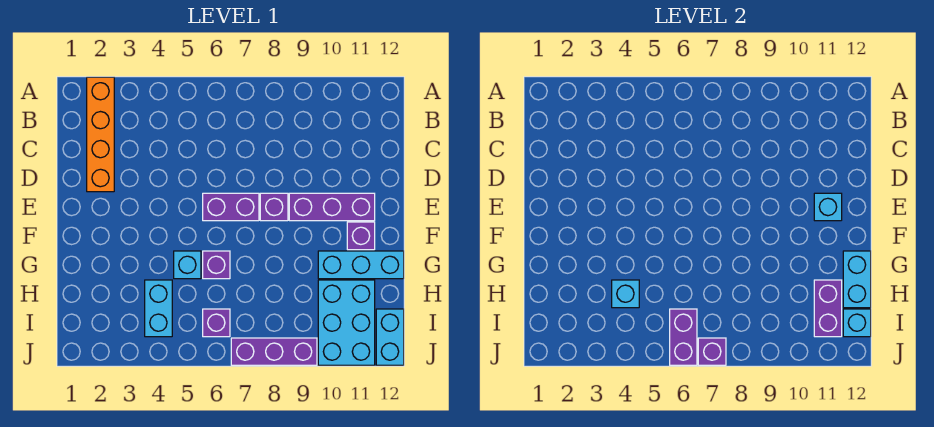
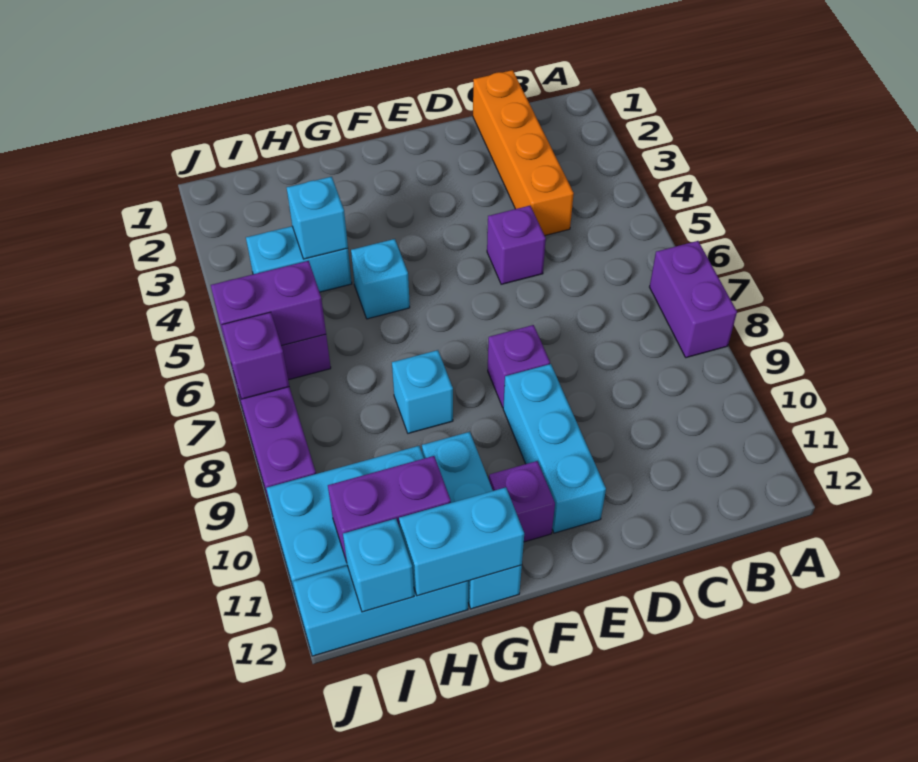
orange brick A2:D2 level 1 -> orange brick C1:C4 level 1
purple brick E6:E7 level 1 -> purple brick A7:A8 level 1
purple brick E9:E11 level 1 -> cyan brick E9:E11 level 1
cyan brick E11 level 2 -> cyan brick G8 level 1
purple brick G6 level 1 -> purple brick D5 level 1
cyan brick I12:J12 level 1 -> cyan brick H12:J12 level 1

